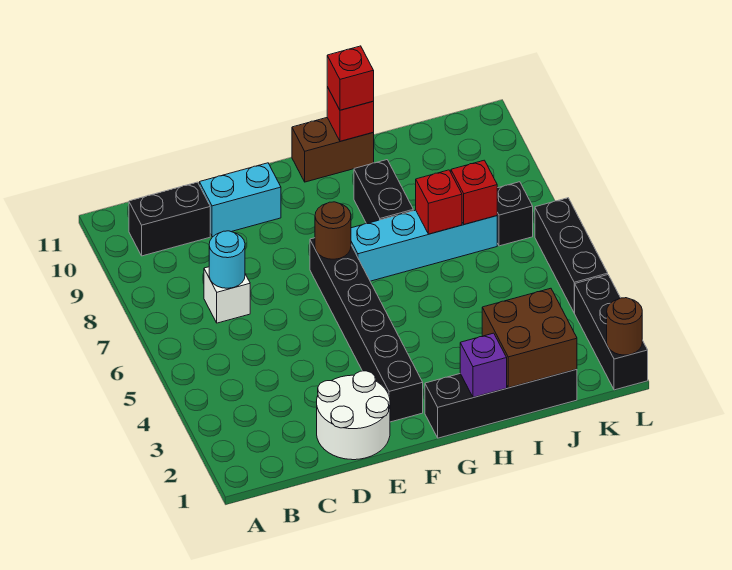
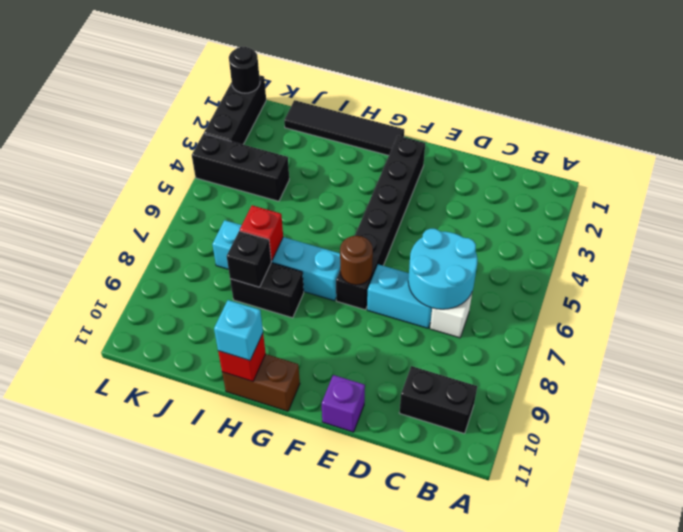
cyan round brick C7 level 2 -> cyan round brick C6:D7 level 2
white round brick D1:E2 level 1 -> none
cyan brick D10:E10 level 1 -> cyan brick D7:E7 level 1
black brick G1:J1 level 1 -> black tile G1:J1 level 1
purple brick H1 level 2 -> purple brick E11 level 1
black brick H8:H9 level 1 -> black brick H8:I8 level 1
red brick H11 level 3 -> cyan brick H11 level 3
brown brick I1:J2 level 2 -> none
red brick J7 level 2 -> none
black brick K7 level 1 -> black brick I8 level 2
brown round brick L1 level 2 -> black round brick L1 level 2
black brick L4:L6 level 1 -> black brick J4:L4 level 1

